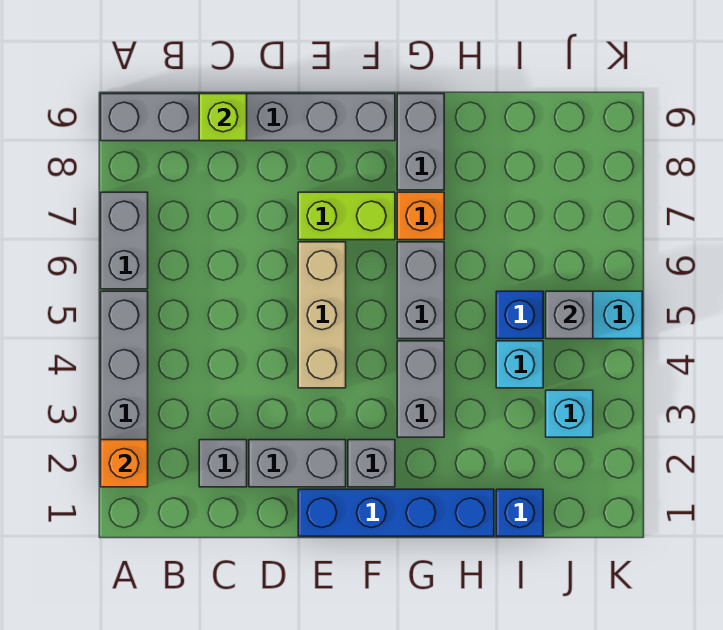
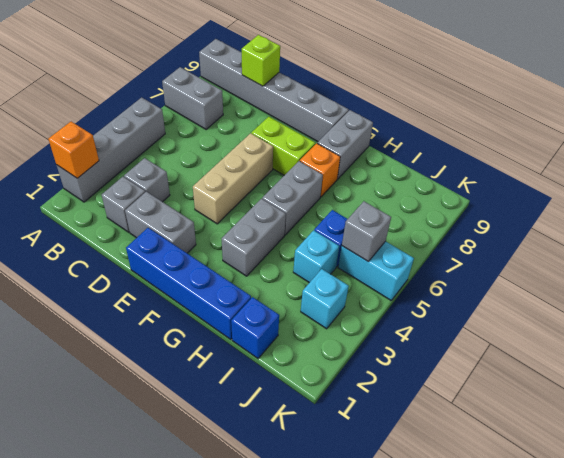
grey brick A6:A7 level 1 -> grey brick A7:B7 level 1
grey brick F2 level 1 -> grey brick C3 level 1

